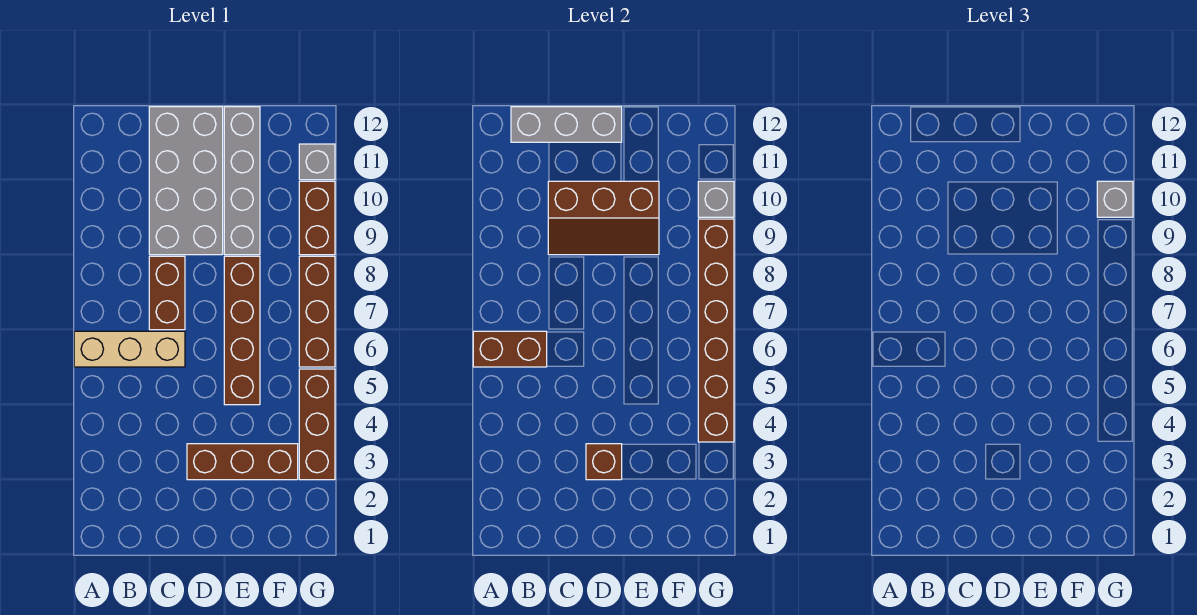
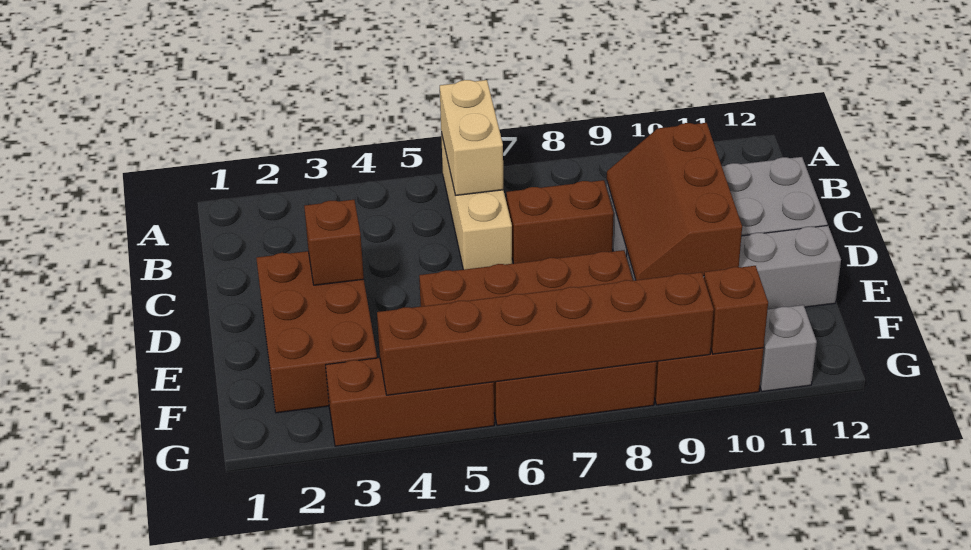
brown brick A6:B6 level 2 -> tan brick A6:B6 level 2
grey brick B12:D12 level 2 -> none
brown brick D3:F3 level 1 -> brown brick D2:F3 level 1
grey brick G10 level 2 -> brown brick G10 level 2
grey brick G10 level 3 -> none

